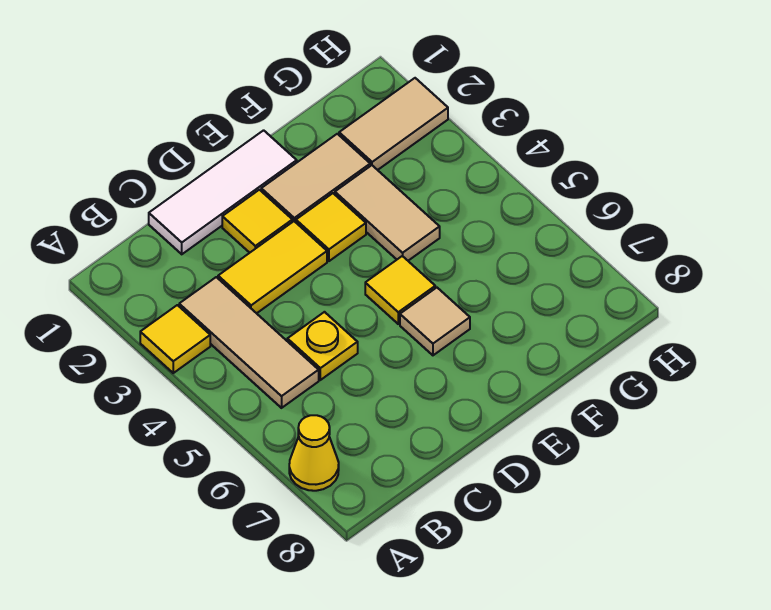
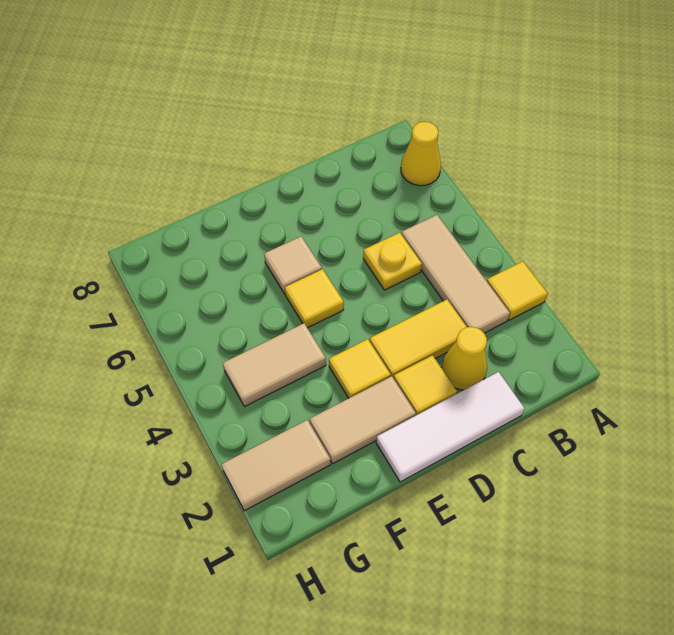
none -> yellow cone C2 level 1
tan tile F3:F4 level 1 -> tan tile F4:G4 level 1

